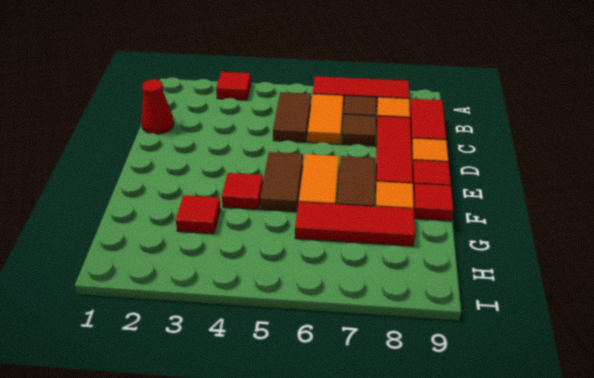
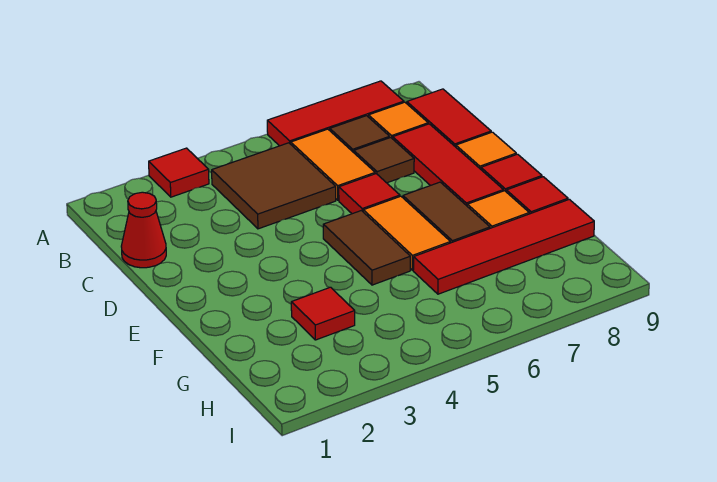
brown tile B5:C5 level 1 -> brown tile B4:C5 level 1
red tile F4 level 1 -> red tile D6 level 1
red tile G6:G8 level 1 -> red tile G6:G9 level 1

